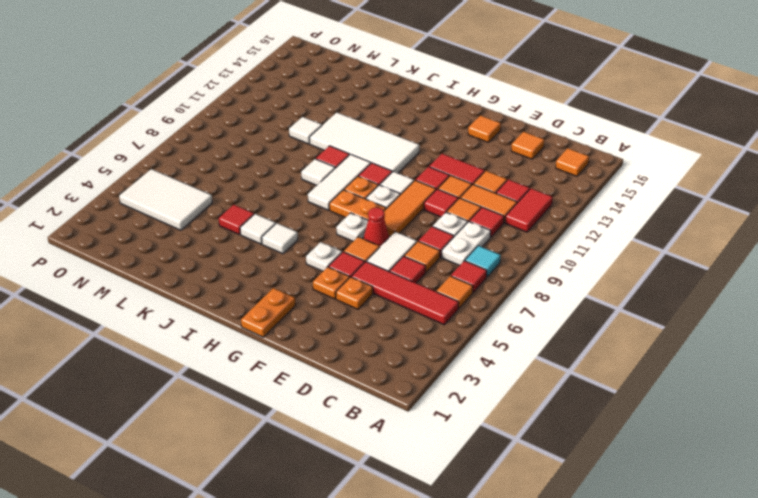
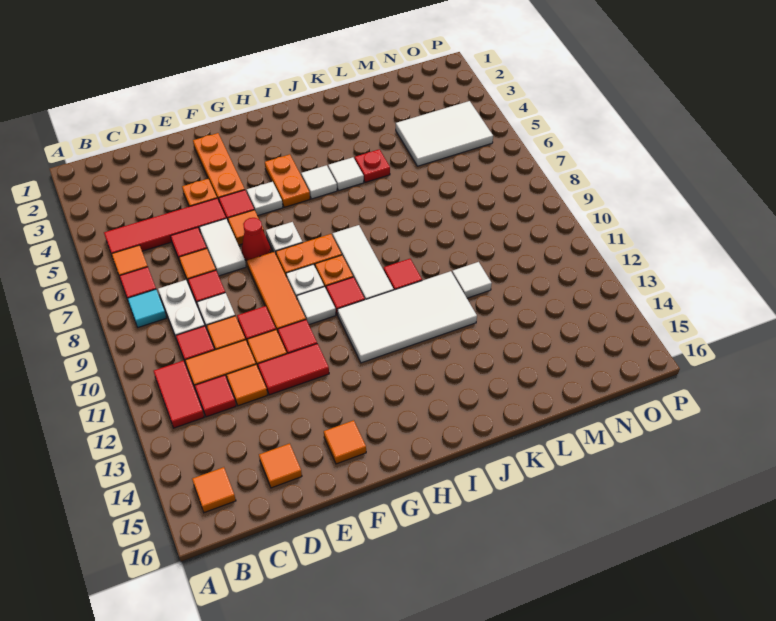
orange plate F4 level 1 -> orange plate F2:F4 level 1
orange plate G1:G2 level 1 -> orange plate H4:H5 level 1
white tile J9 level 1 -> none
red tile K5 level 1 -> red plate K5 level 1

